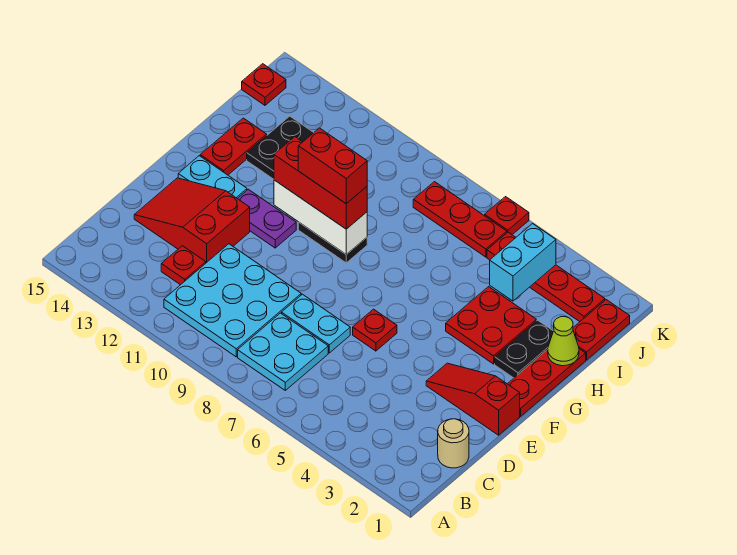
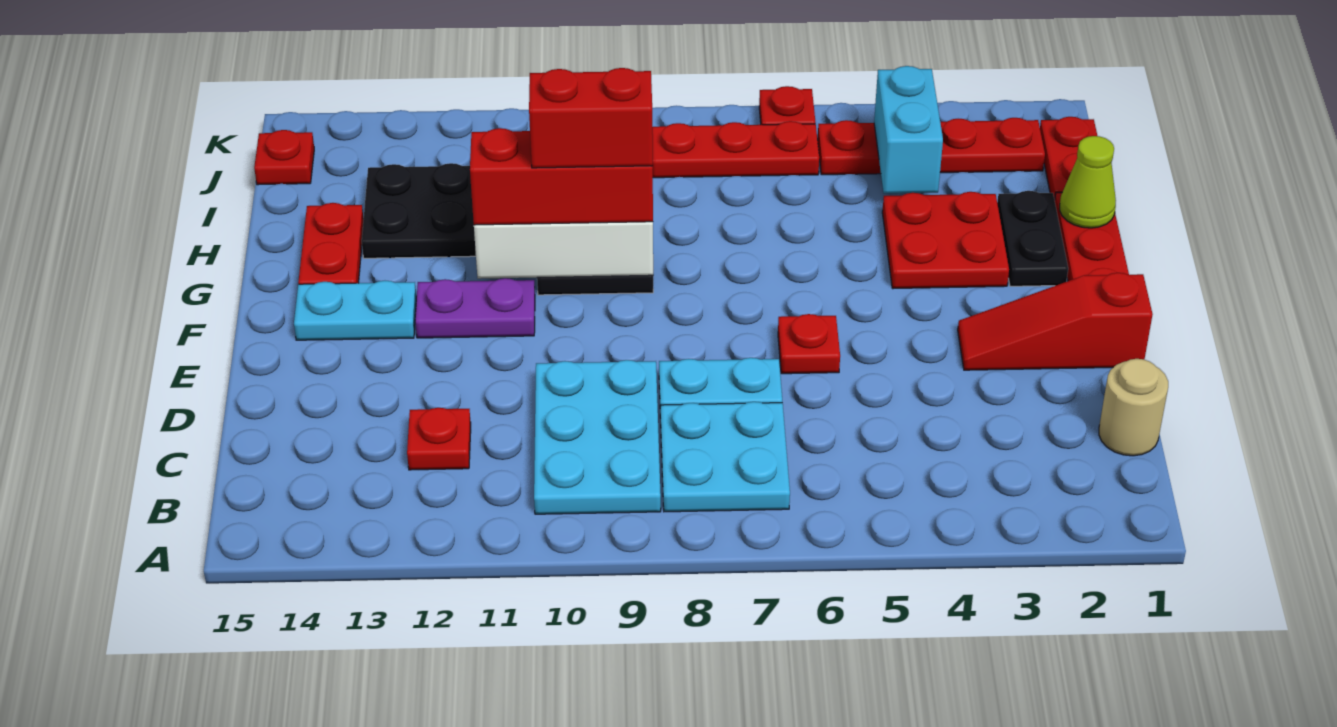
cyan plate B9:D11 level 1 -> cyan plate B9:D10 level 1
red slope D12:E14 level 1 top 12 -> none

